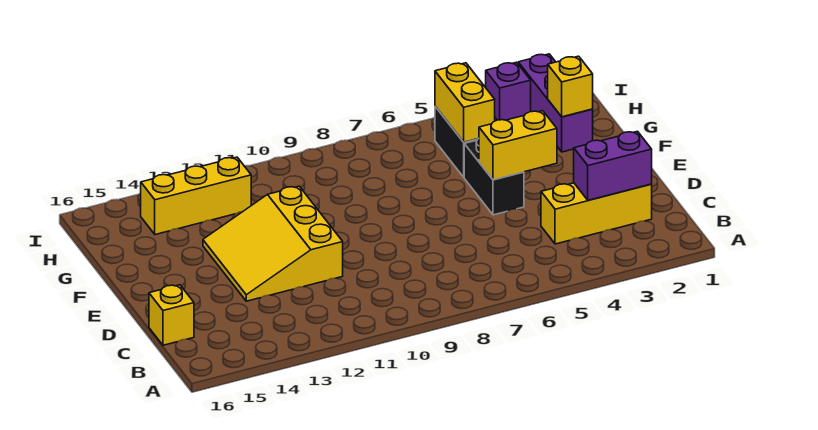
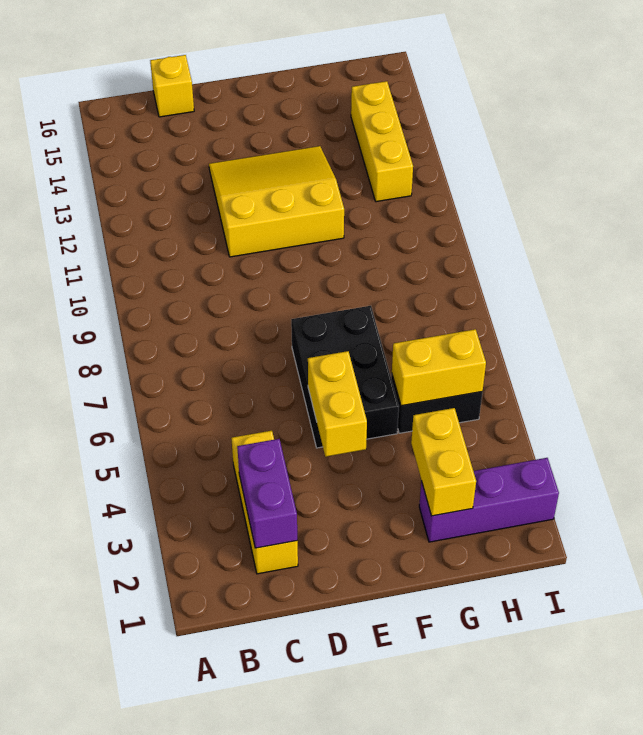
black brick E5:F5 level 1 -> black brick E5:F7 level 1
yellow brick G2 level 2 -> yellow brick G2:G3 level 2
purple brick I3 level 1 -> none

